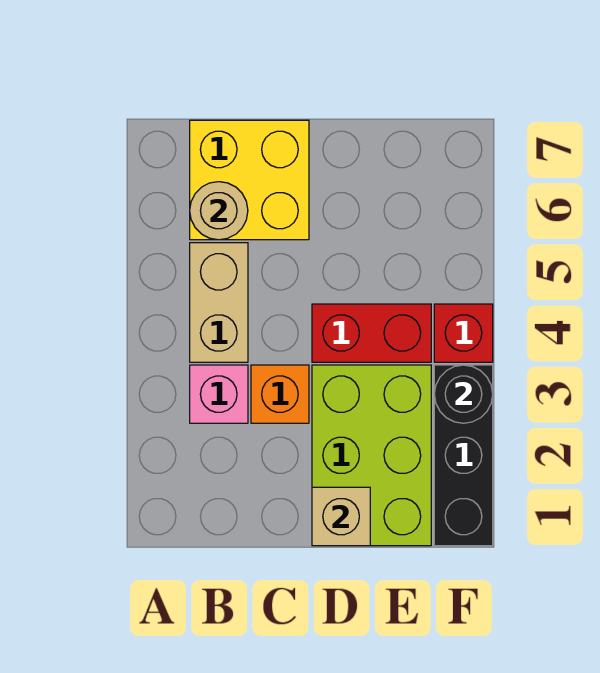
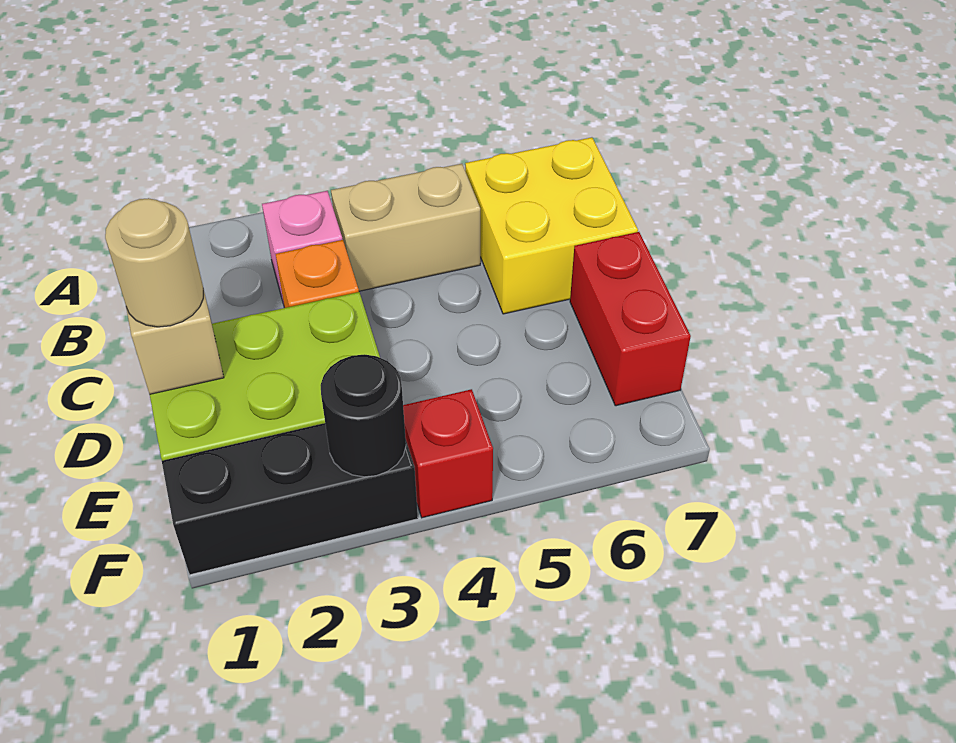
tan round brick B6 level 2 -> tan round brick D1 level 3
red brick D4:E4 level 1 -> red brick D7:E7 level 1

